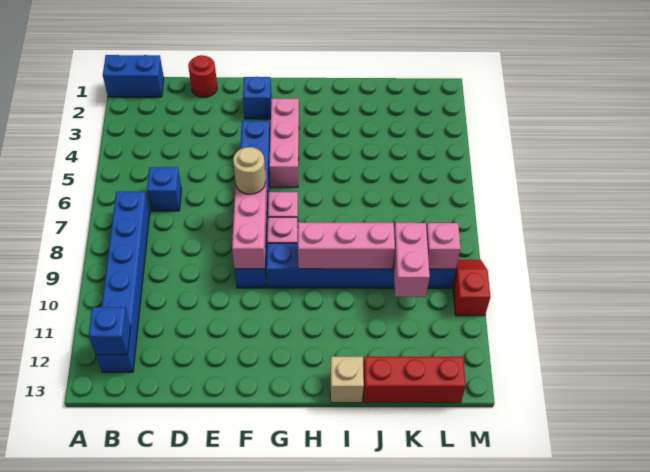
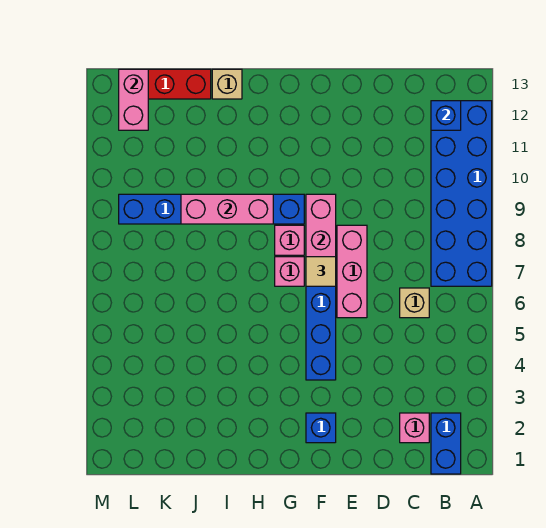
blue brick A1:B1 level 1 -> blue brick B1:B2 level 1
blue brick B7:B12 level 1 -> blue brick A7:B12 level 1
blue brick C6 level 1 -> tan brick C6 level 1
red round brick D1 level 1 -> none
tan round brick F7 level 3 -> tan tile F7 level 3
pink brick G3:G5 level 1 -> pink brick E6:E8 level 1
pink brick K9:K10 level 2 -> pink brick L12:L13 level 2
pink brick L9 level 2 -> pink brick C2 level 1
red slope M9:M10 level 1 top 10 -> none

